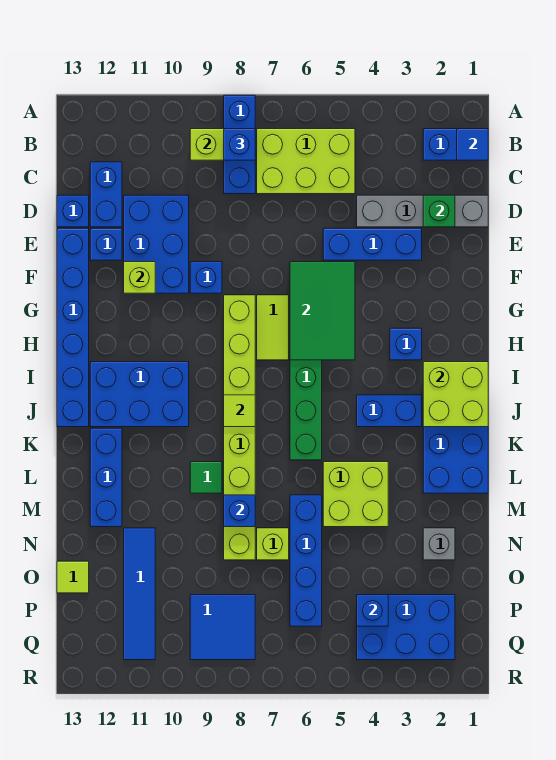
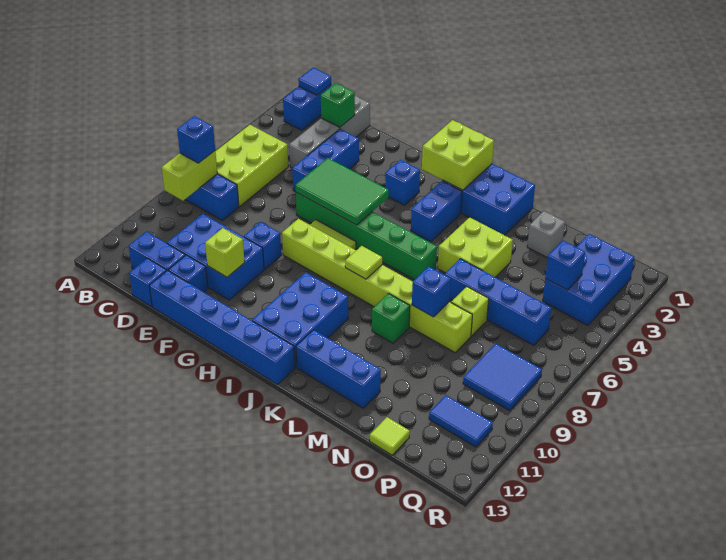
green tile L9 level 1 -> green brick L9 level 1
blue tile N11:Q11 level 1 -> blue tile P11:Q11 level 1

